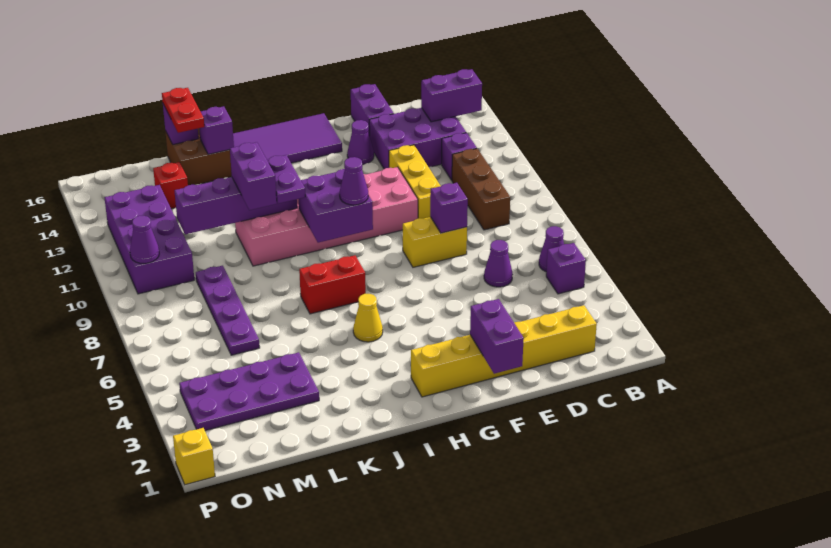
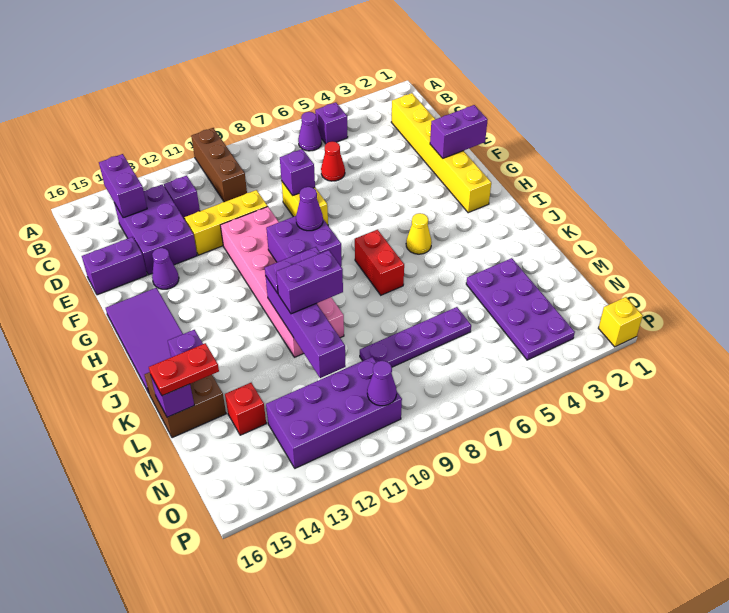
brown brick C9:C11 level 1 -> brown brick A10:C10 level 1
purple cone D6 level 1 -> red cone D6 level 1

